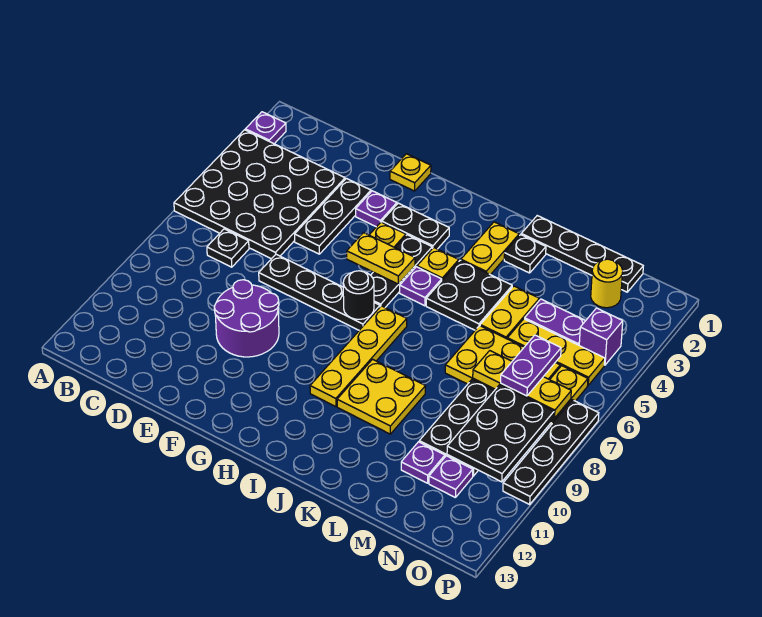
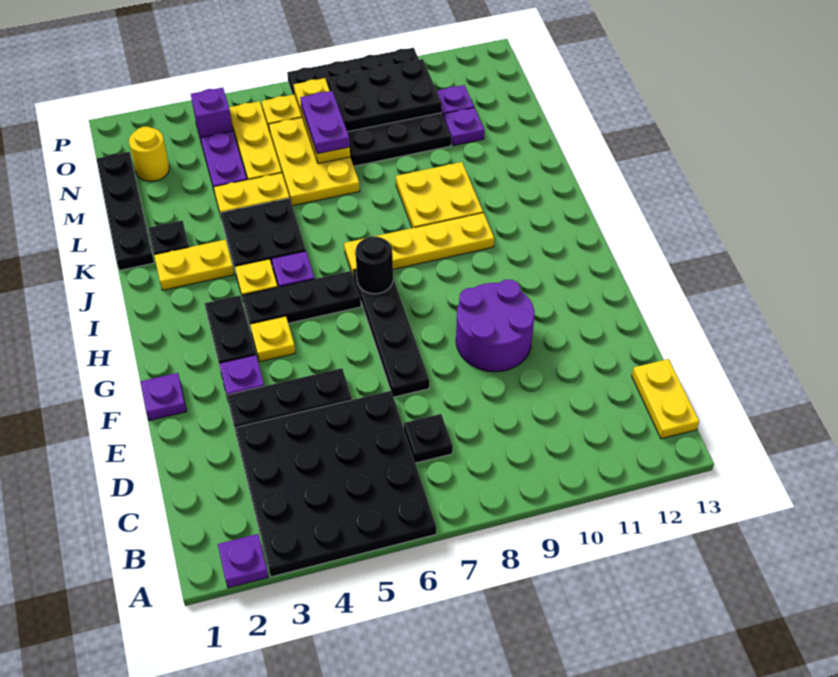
yellow plate F1 level 1 -> purple plate F1 level 1
yellow plate G5:H5 level 2 -> yellow plate B13:C13 level 1
purple plate N6:N7 level 3 -> purple plate M7:N7 level 3

